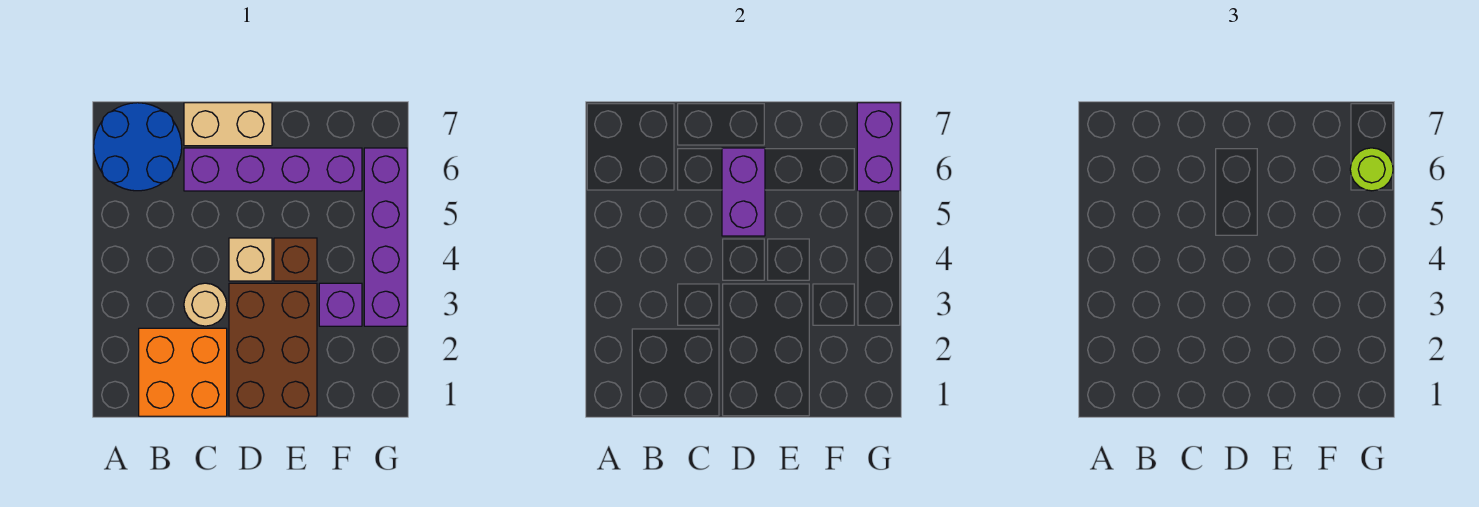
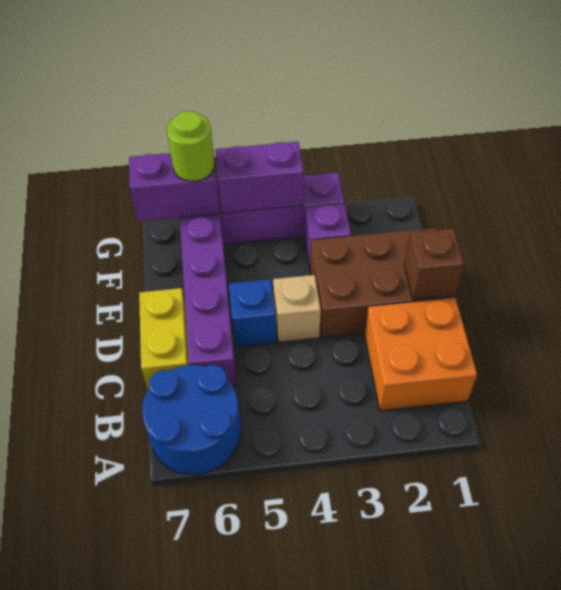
tan round brick C3 level 1 -> none
tan brick C7:D7 level 1 -> yellow brick C7:D7 level 1
none -> blue brick D5 level 1
purple brick D5:D6 level 2 -> purple brick G4:G5 level 2
brown brick E4 level 1 -> brown brick D1 level 2

